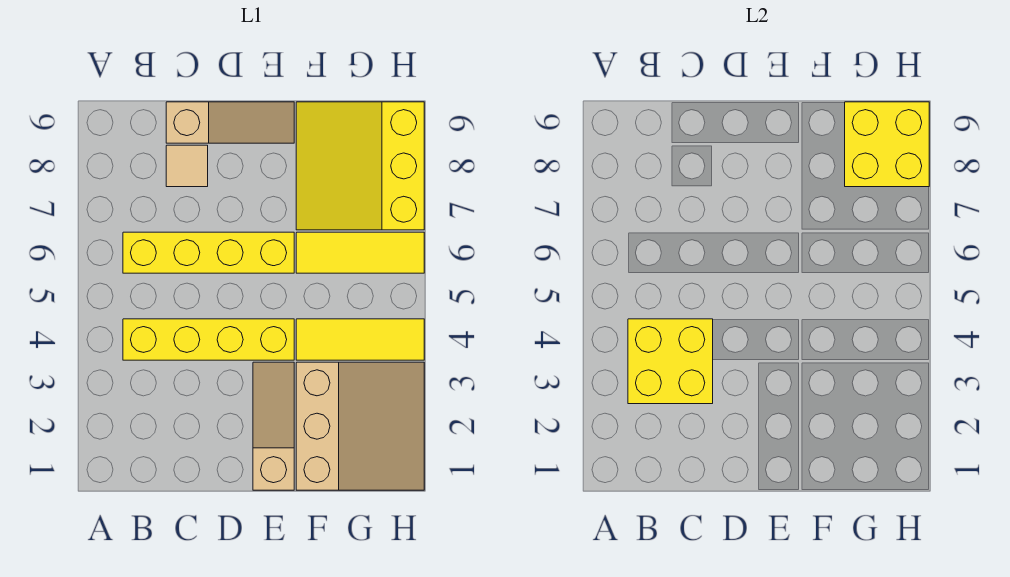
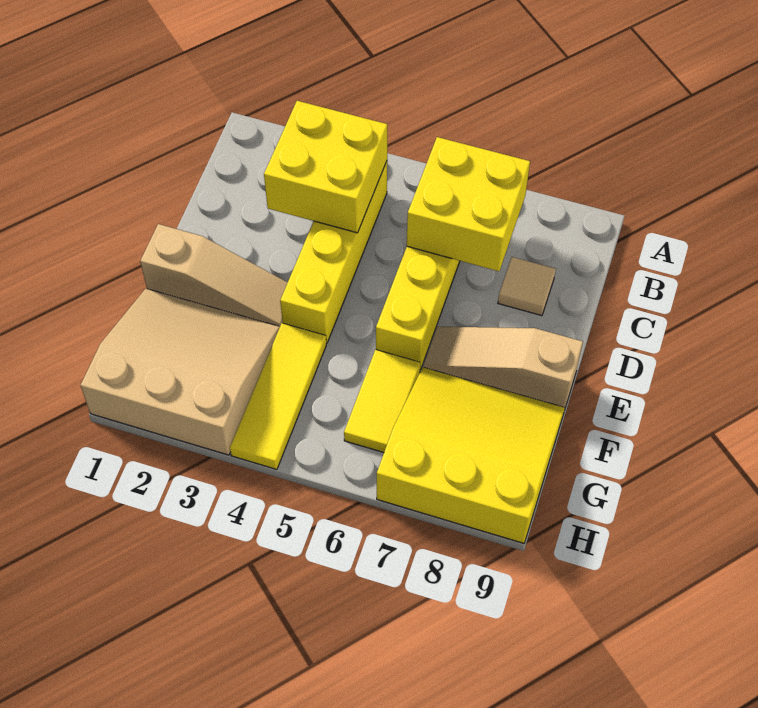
tan slope C9:E9 level 1 top C -> tan slope E7:E9 level 1 top 9
tan slope F1:H3 level 1 top F -> tan slope F1:H3 level 1 top H
yellow tile F6:H6 level 1 -> yellow tile F6:G6 level 1
yellow brick G8:H9 level 2 -> yellow brick B6:C7 level 2

